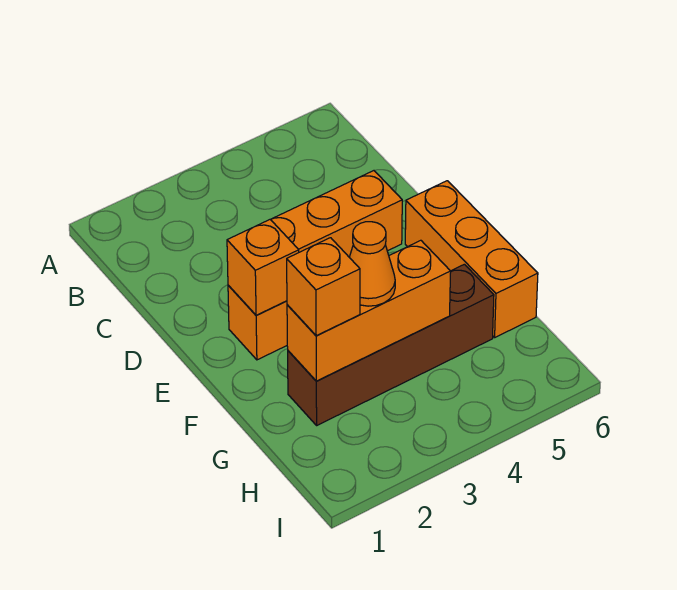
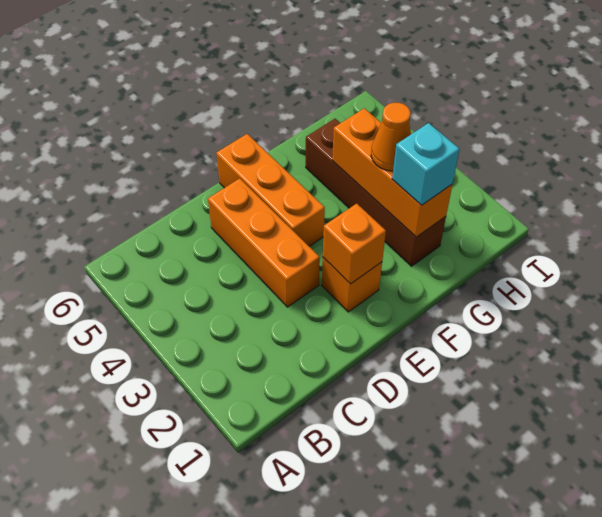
orange brick E6:G6 level 1 -> orange brick E4:E6 level 1
orange brick G2 level 3 -> cyan brick G2 level 3

